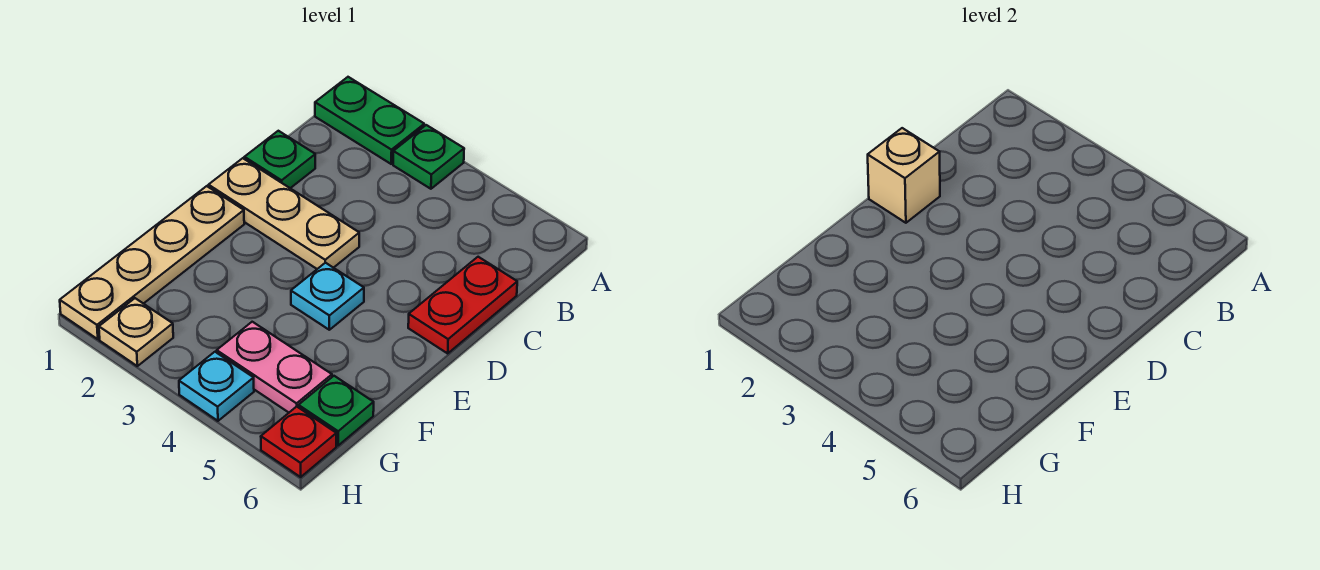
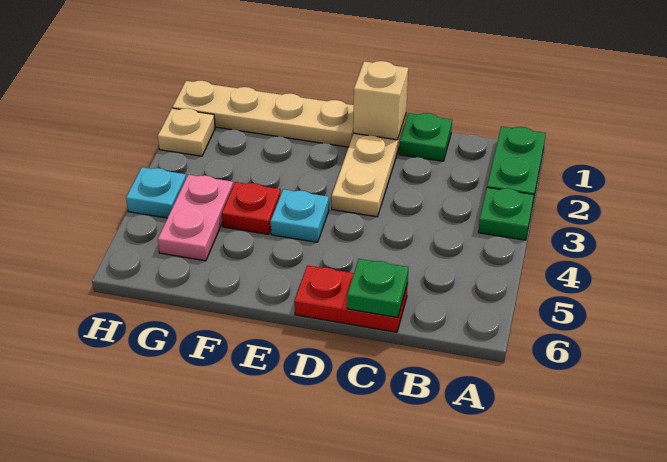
green plate G6 level 1 -> green plate C6 level 2
red plate H6 level 1 -> red plate F4 level 1

